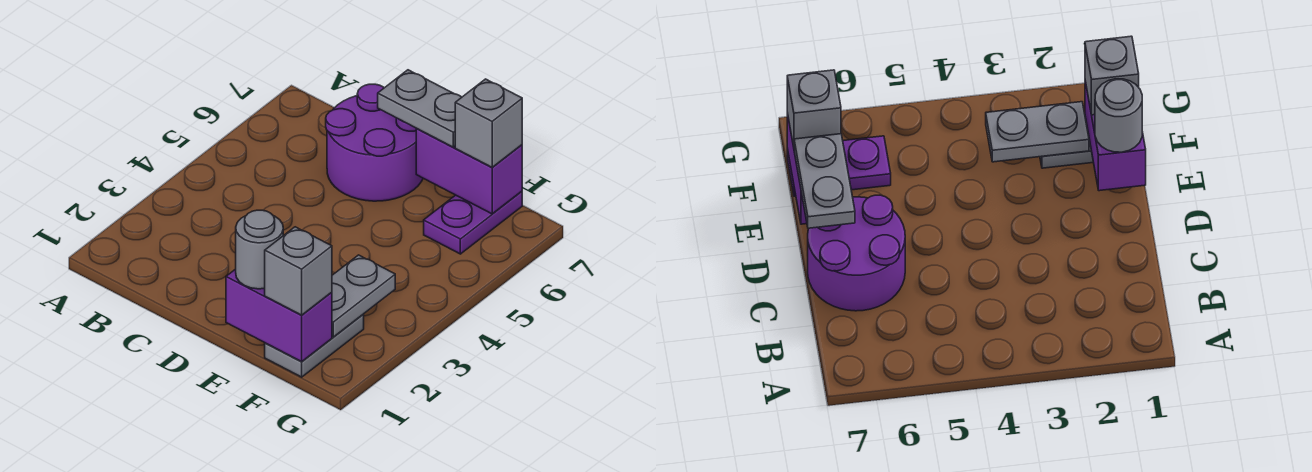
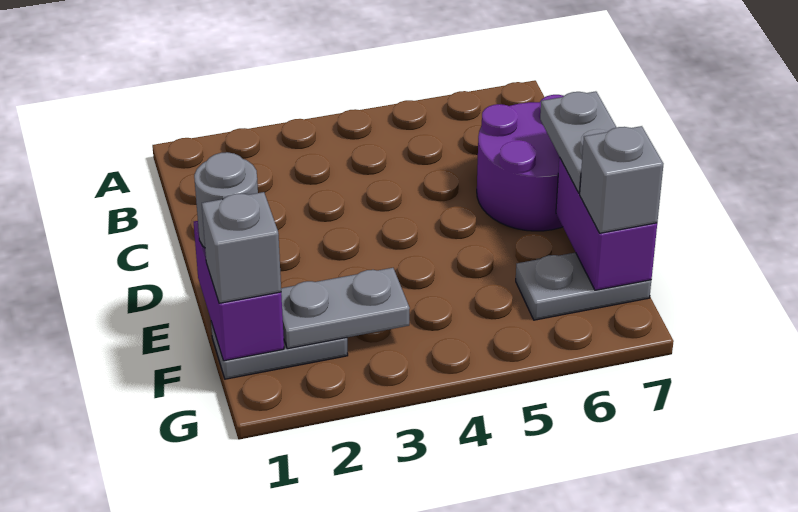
purple plate F6:F7 level 1 -> grey plate F6:F7 level 1

